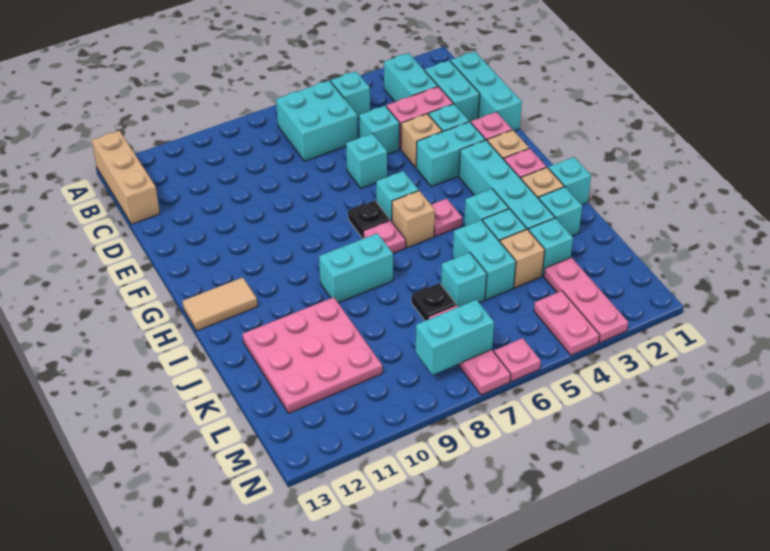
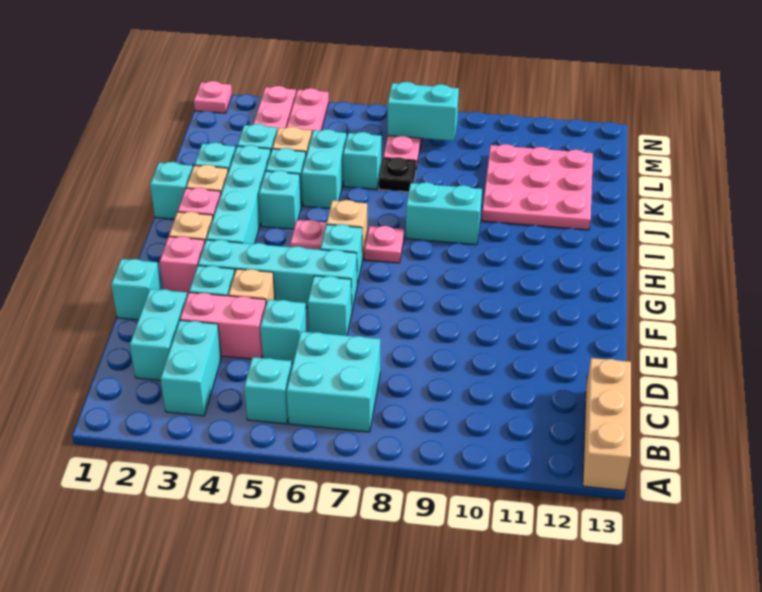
cyan brick C1:E1 level 1 -> cyan brick E1 level 1
cyan brick F3:F4 level 1 -> cyan brick F3:F6 level 1
black plate G7 level 1 -> none
tan tile H12:H13 level 1 -> none
pink plate N6 level 1 -> pink plate N1 level 1

